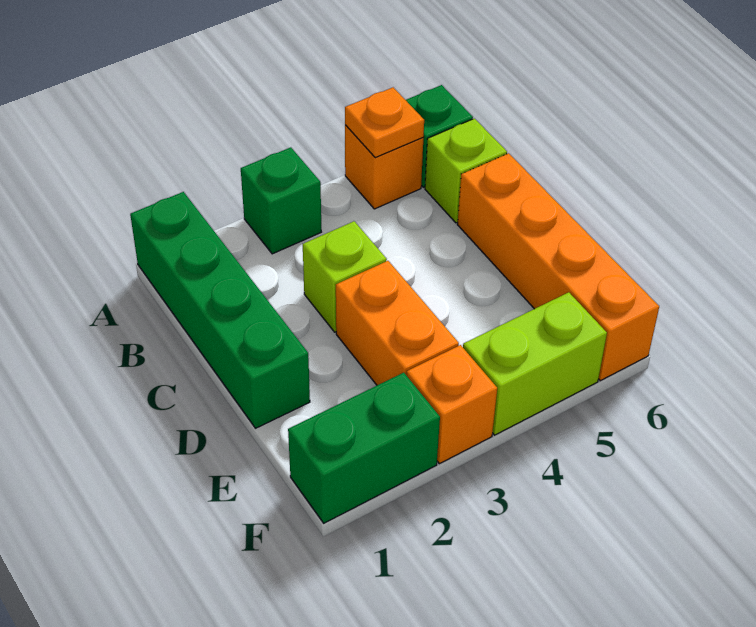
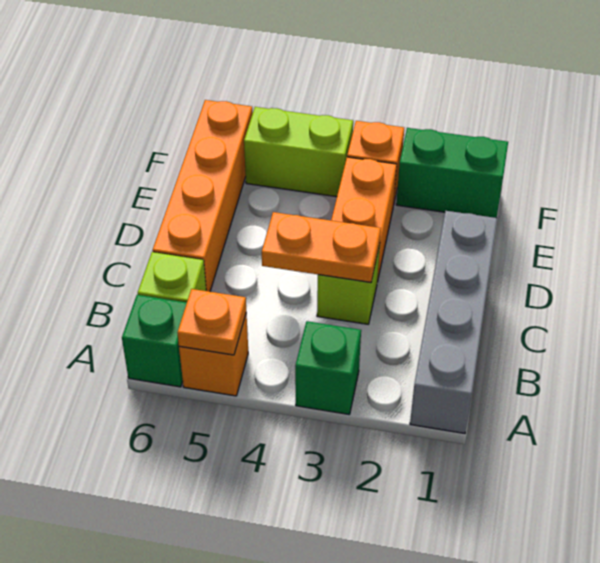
green brick A1:D1 level 1 -> grey brick A1:D1 level 1
none -> orange plate C3:C4 level 2

